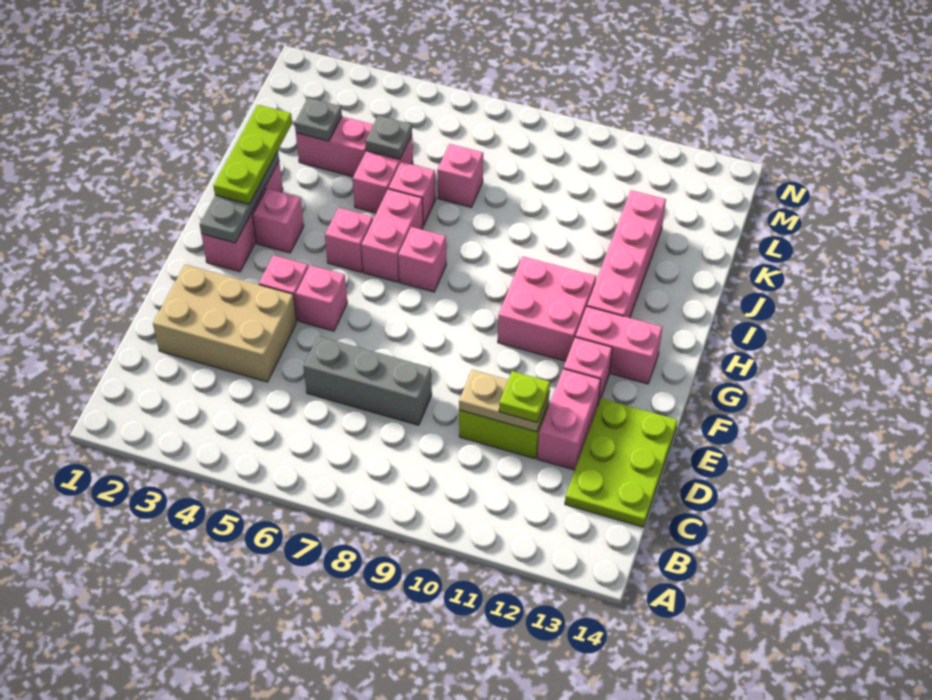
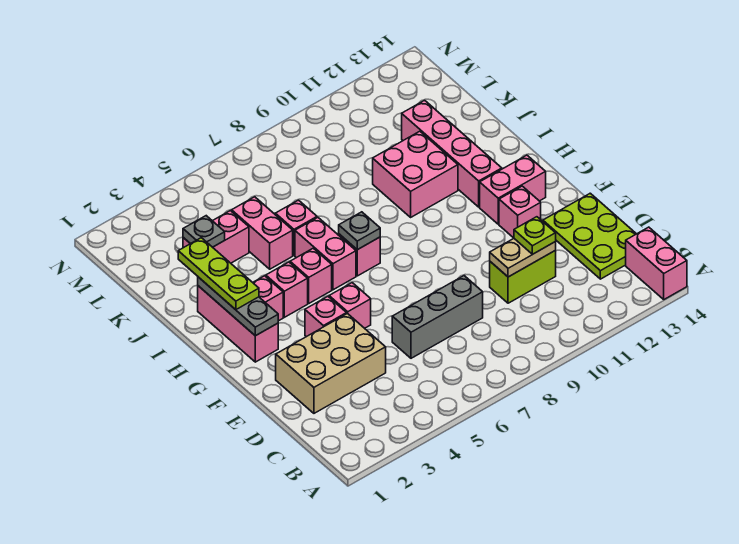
pink brick D12:E12 level 1 -> pink brick A14:B14 level 1
pink brick G10:H11 level 1 -> pink brick I10:J11 level 1
grey plate K5 level 2 -> grey plate H7 level 2
pink brick K7 level 1 -> pink brick H4 level 1

